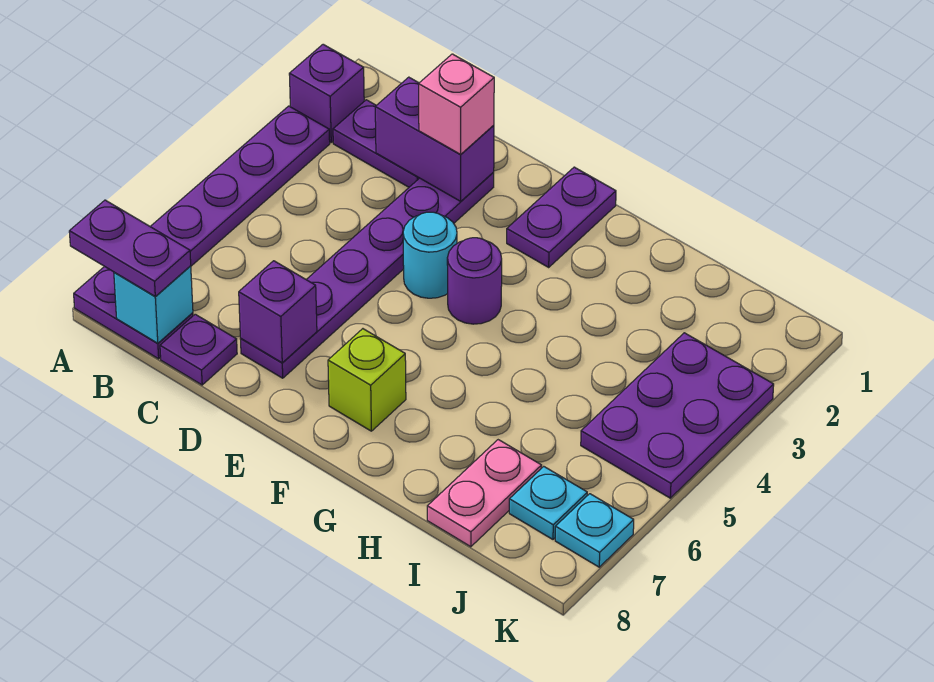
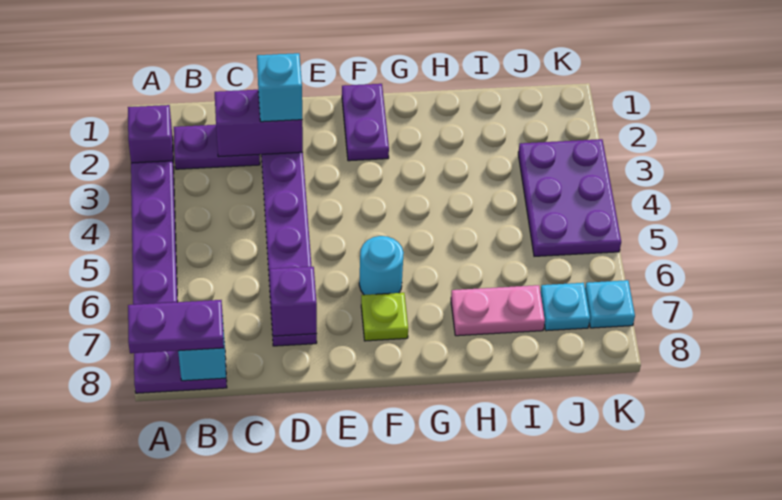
purple plate C8 level 1 -> none
pink brick D2 level 3 -> cyan brick D2 level 3
cyan round brick E4 level 1 -> cyan round brick F6 level 1
purple round brick F4 level 1 -> none
lime brick F7 level 1 -> lime plate F7 level 1
pink plate I7:I8 level 1 -> pink plate H7:I7 level 1

